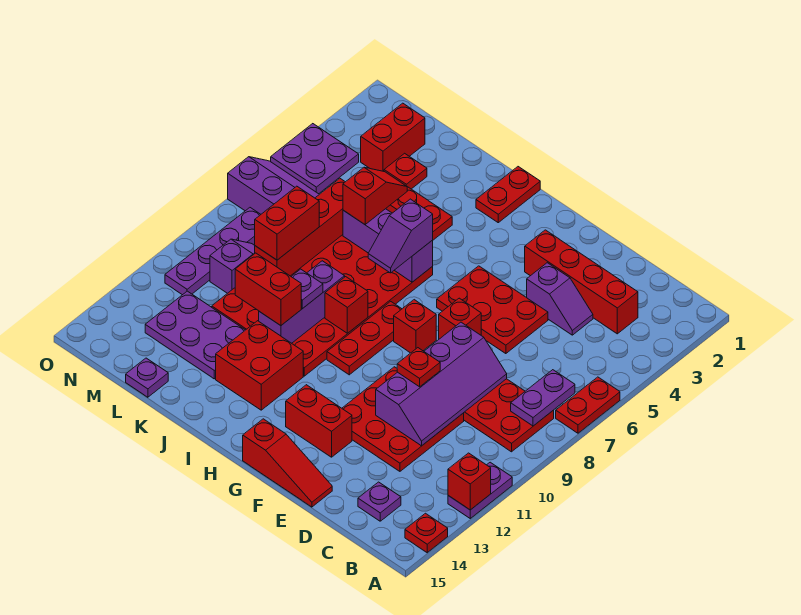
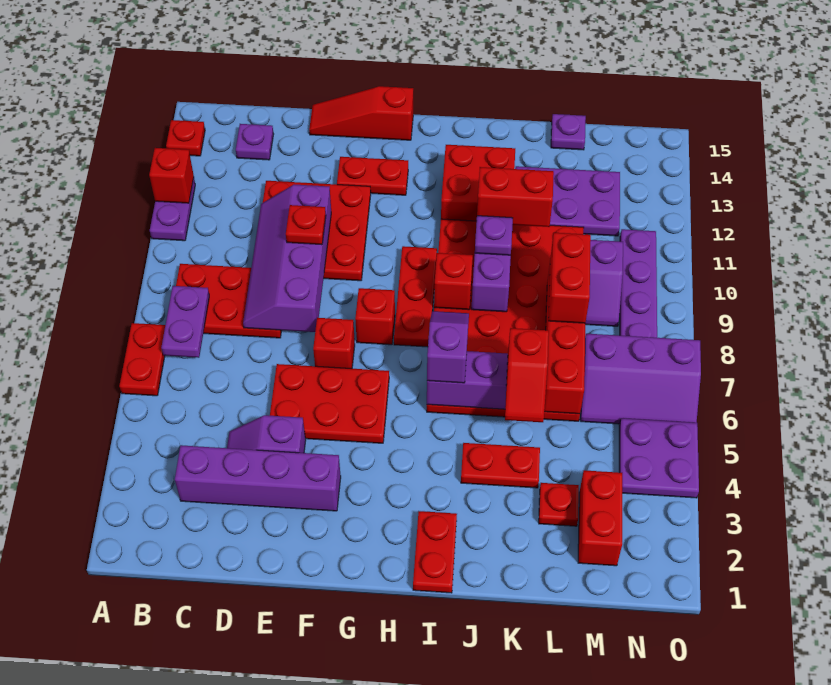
red brick C3:F3 level 1 -> purple brick C3:F3 level 1
red brick F13:G13 level 1 -> red plate F13:G13 level 1

